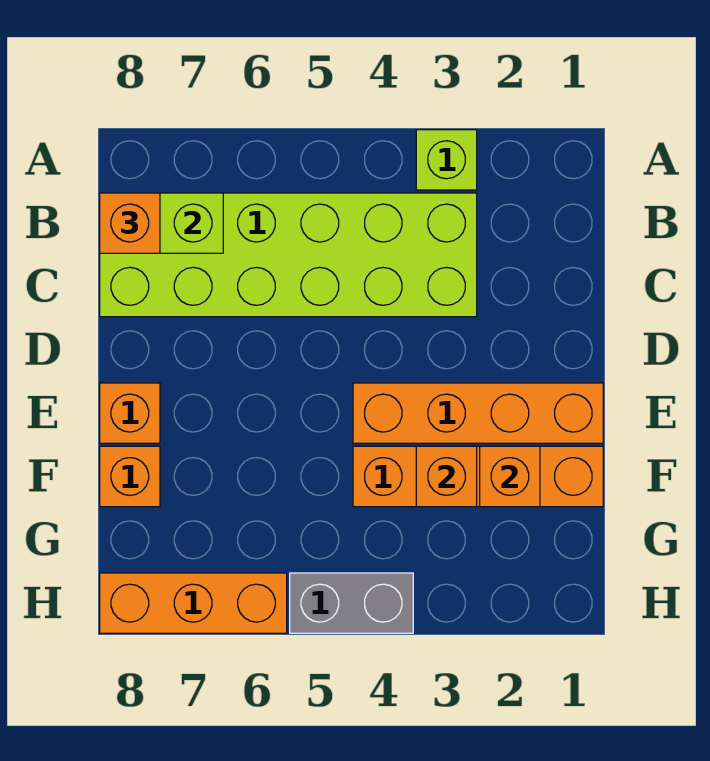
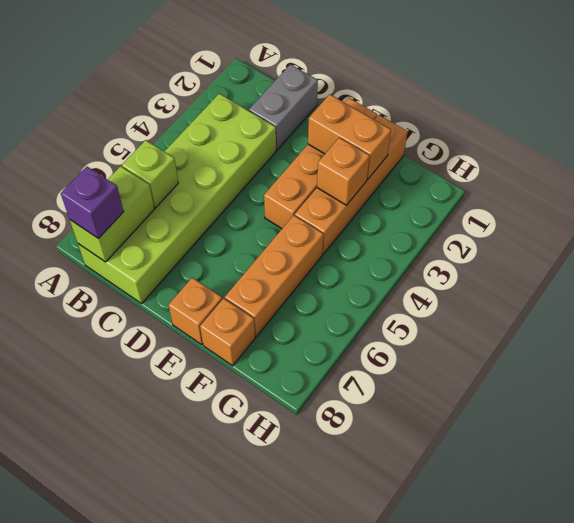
lime brick A3 level 1 -> lime brick B6 level 2
orange brick B8 level 3 -> purple brick B8 level 3
orange brick F2 level 2 -> orange brick E2:F2 level 2
grey brick H4:H5 level 1 -> grey brick C1:C2 level 1
orange brick H6:H8 level 1 -> orange brick F5:F7 level 1

